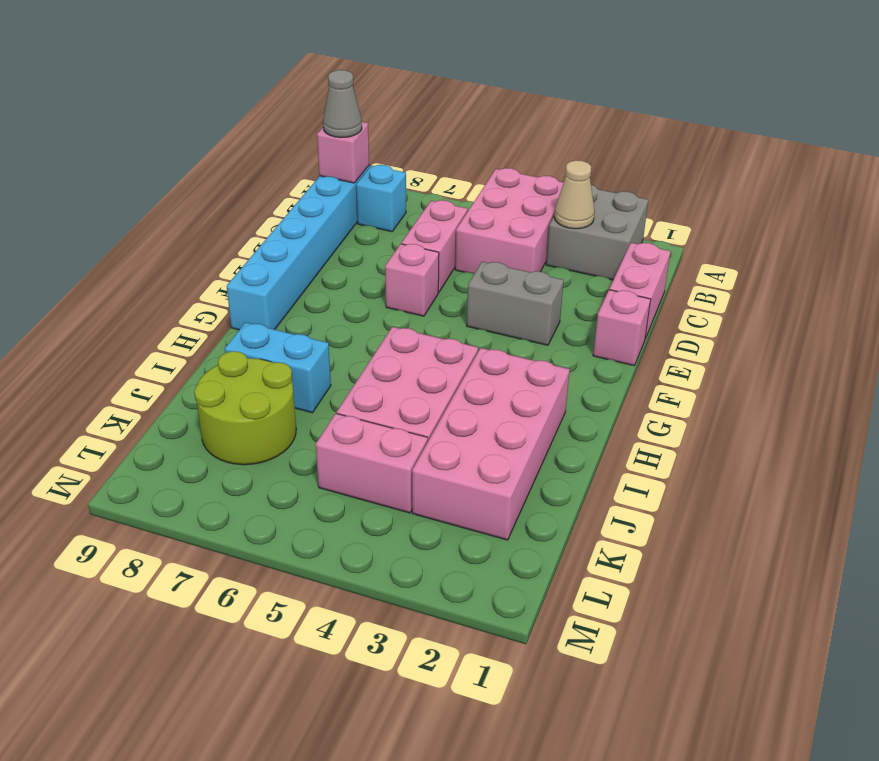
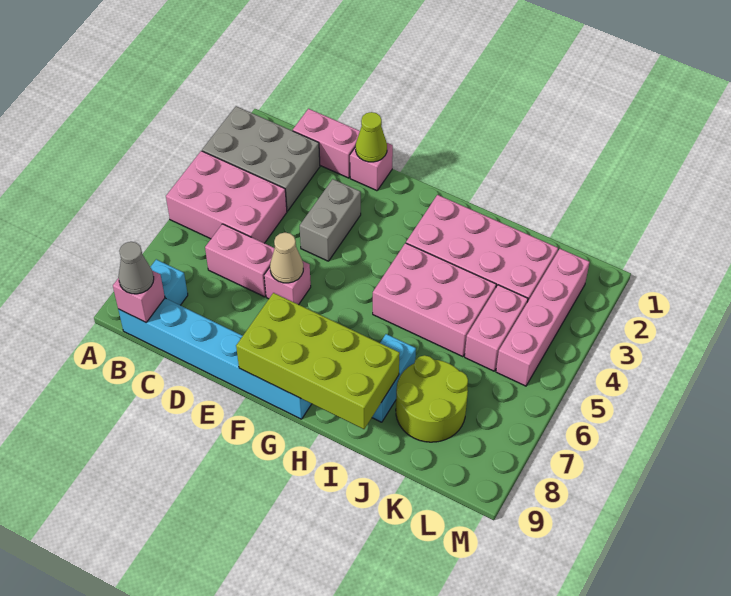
grey brick A2:B3 level 1 -> grey brick A2:C3 level 1
tan cone B3 level 2 -> tan cone E6 level 2
none -> lime cone E1 level 2
none -> lime brick F8:I9 level 2
none -> pink brick L2:L5 level 1

